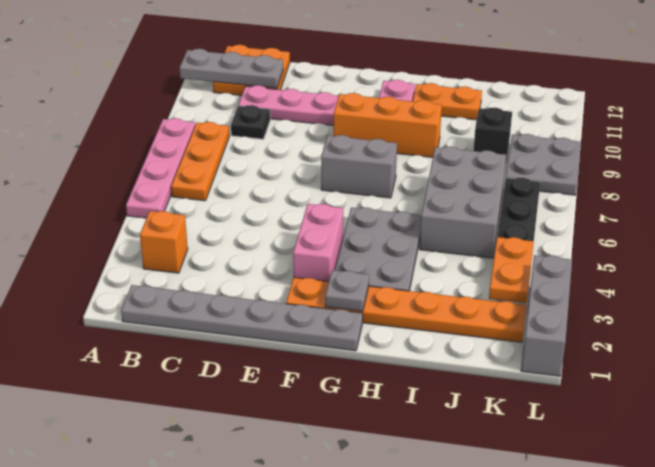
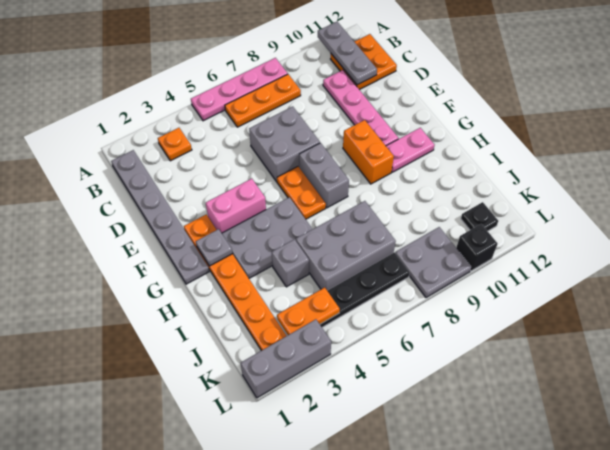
orange brick B3 level 1 -> orange plate B3 level 1
black plate C9 level 1 -> black plate K11 level 1
none -> grey brick D6:E7 level 1
orange brick F9:H9 level 1 -> orange brick F9:G9 level 1
orange plate H11:I11 level 1 -> orange plate F6:G6 level 1
none -> grey brick I4 level 1
black brick J9 level 1 -> black brick L10 level 1

